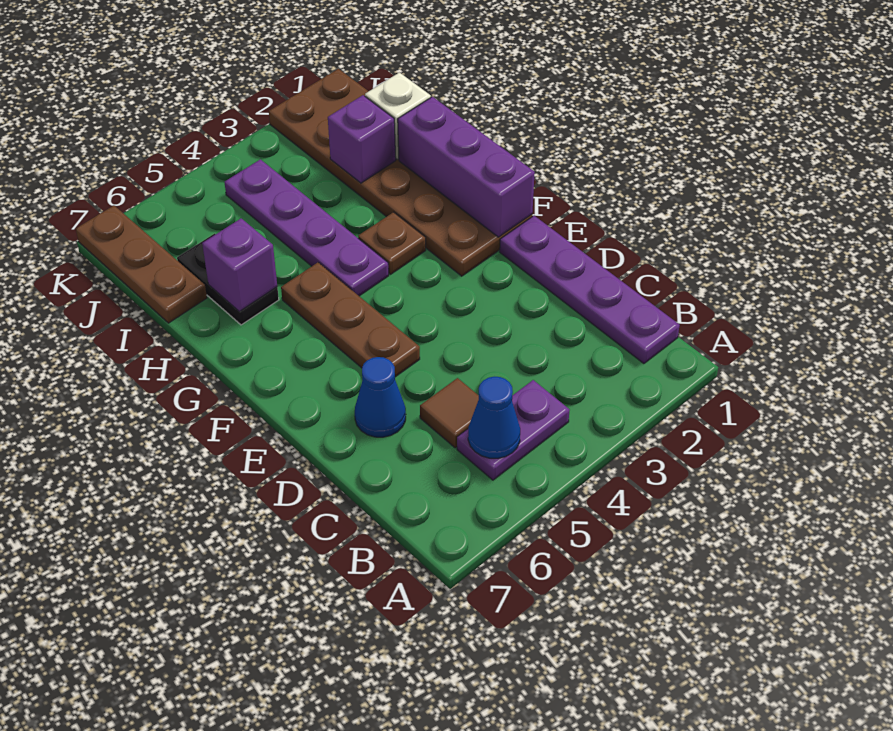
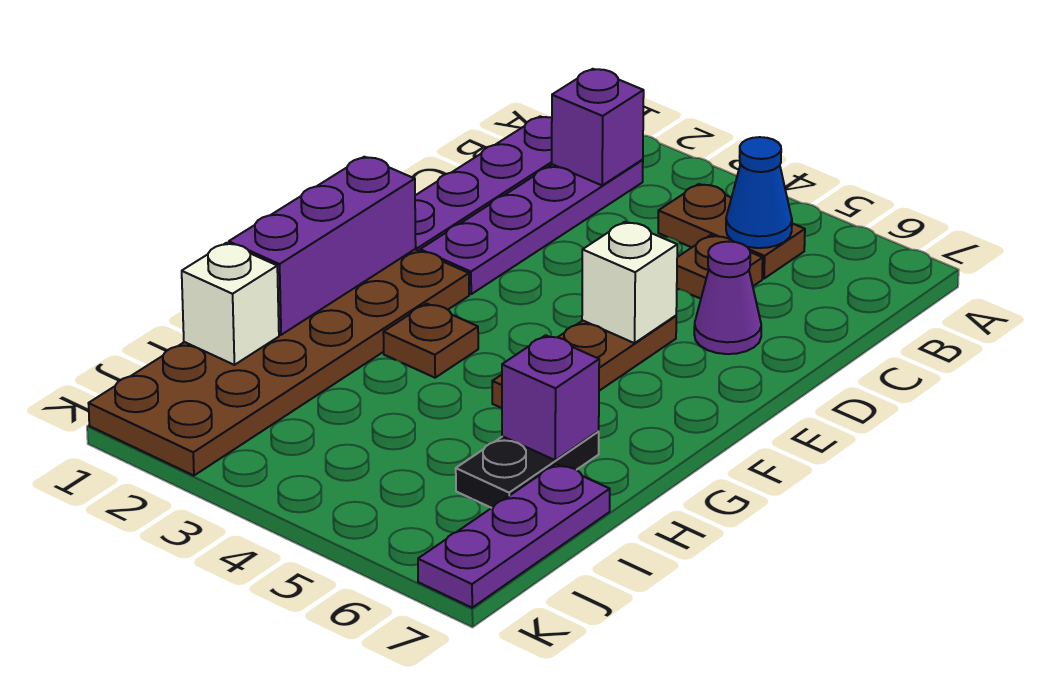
purple plate B4:B5 level 1 -> brown plate B4:B5 level 1
brown tile C5 level 1 -> brown plate C5 level 1
blue cone D6 level 1 -> purple cone D6 level 1
none -> white brick E5 level 2
purple plate G4:J4 level 1 -> purple plate B2:E2 level 1
purple brick I2 level 2 -> purple brick B2 level 2
brown plate I7:K7 level 1 -> purple plate I7:K7 level 1

